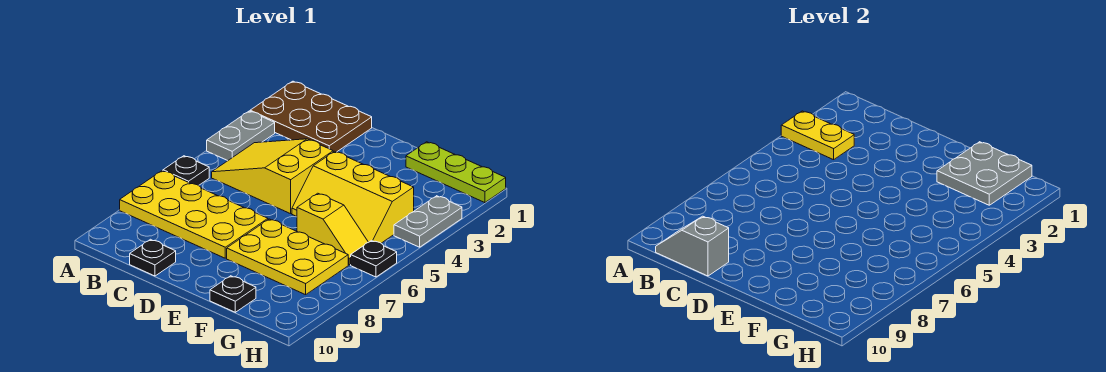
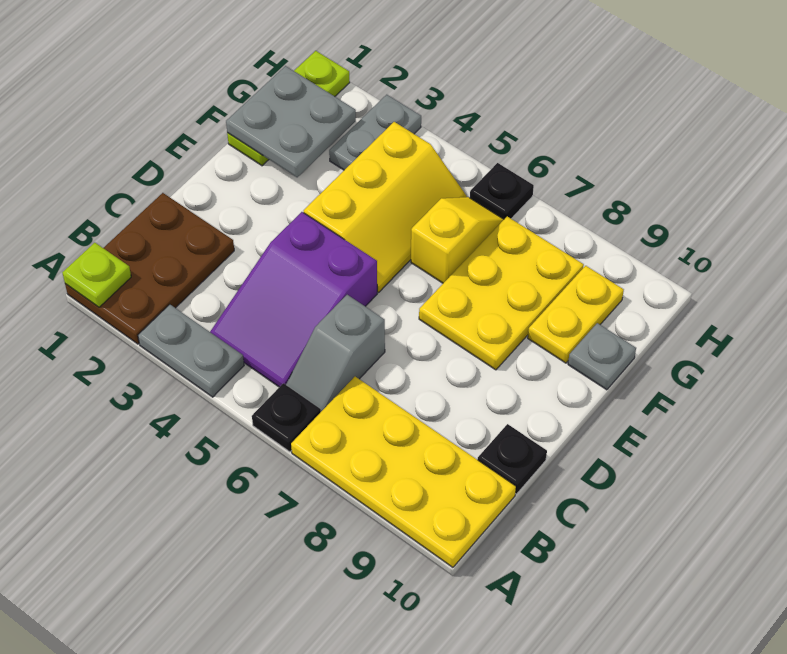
none -> lime plate A1 level 2
yellow plate A3:B3 level 2 -> yellow plate F9:G9 level 1
yellow plate A7:D8 level 1 -> yellow plate A7:B10 level 1
yellow slope B4:D5 level 1 top D -> purple slope B4:D5 level 1 top D
grey slope B10:C10 level 2 top C -> grey slope B6:C6 level 1 top C
black plate F10 level 1 -> grey plate F10 level 1
grey plate H3:H4 level 1 -> grey plate G3:H3 level 1

